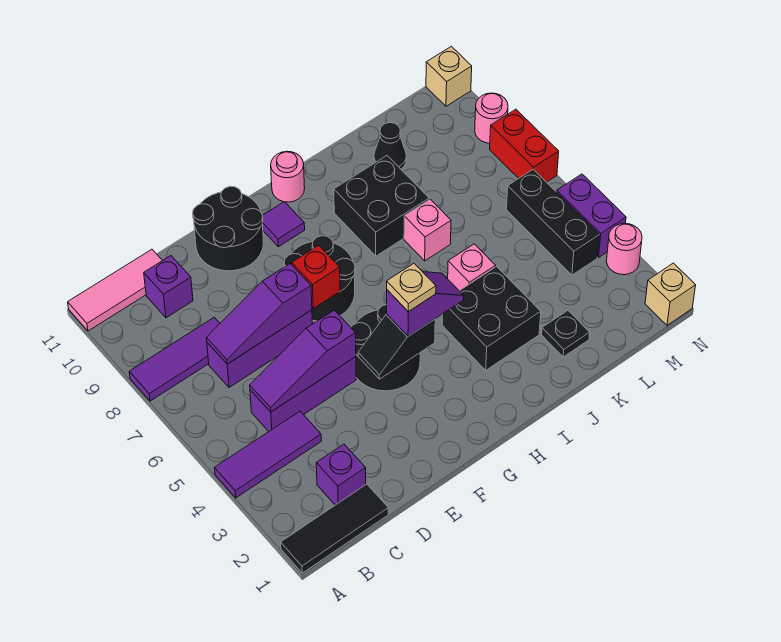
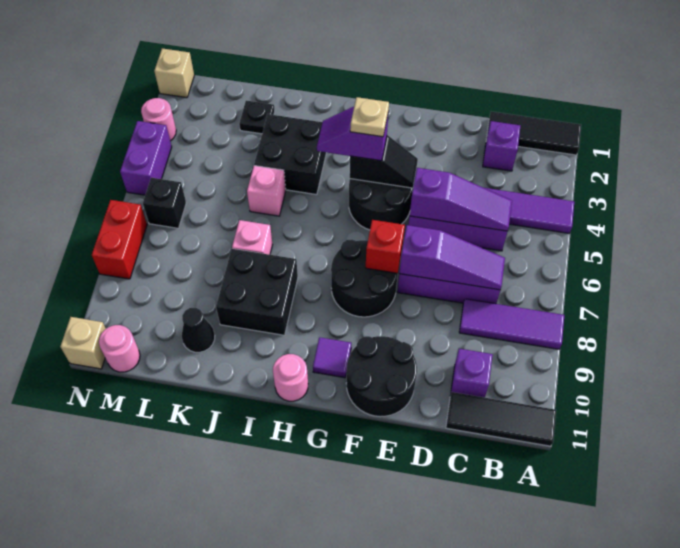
pink tile A11:C11 level 1 -> black tile A11:C11 level 1
black brick M4:M6 level 1 -> black brick M6 level 1
pink round brick N9 level 1 -> pink round brick M11 level 1

